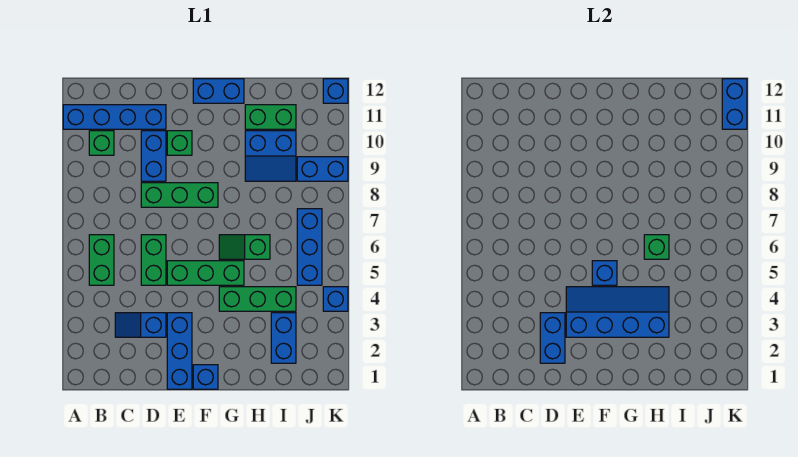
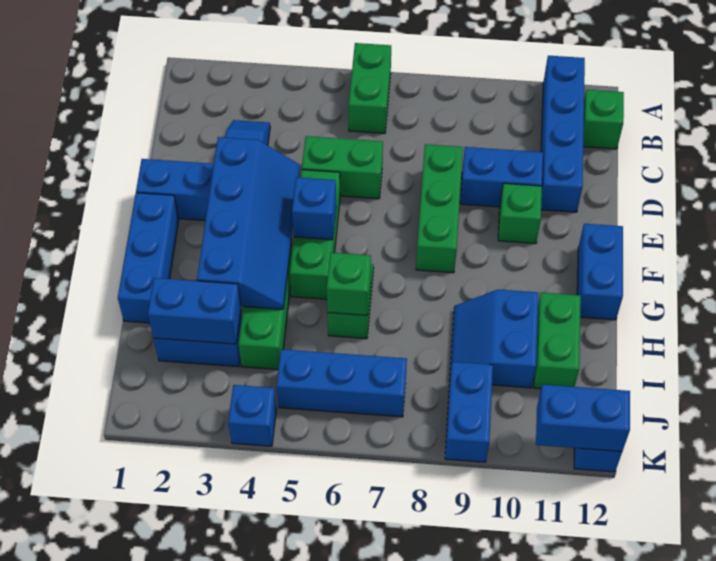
green brick B5:B6 level 1 -> green brick A6:B6 level 1
green brick B10 level 1 -> green brick B12 level 1
blue brick D2:D3 level 2 -> blue brick I2:I3 level 2
blue brick F1 level 1 -> blue brick F1:H1 level 1

